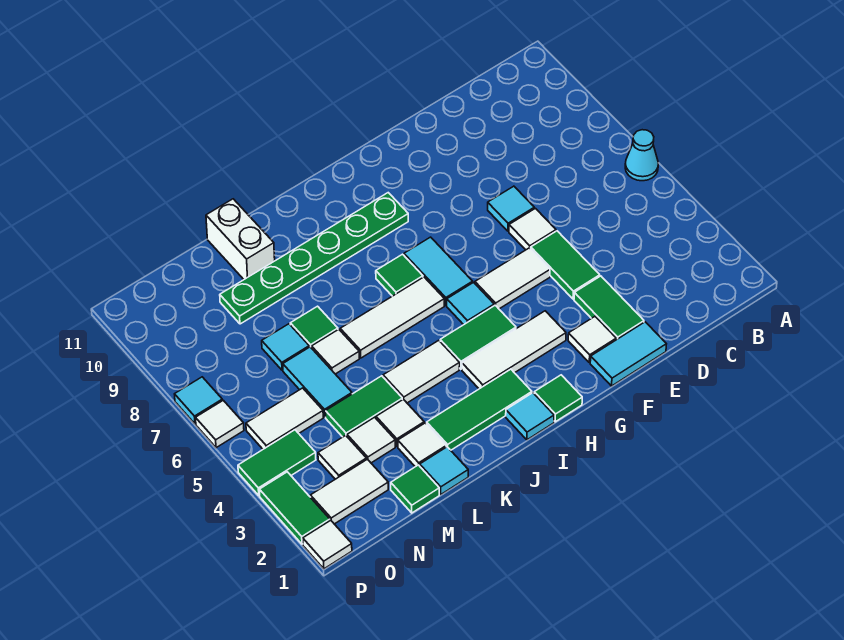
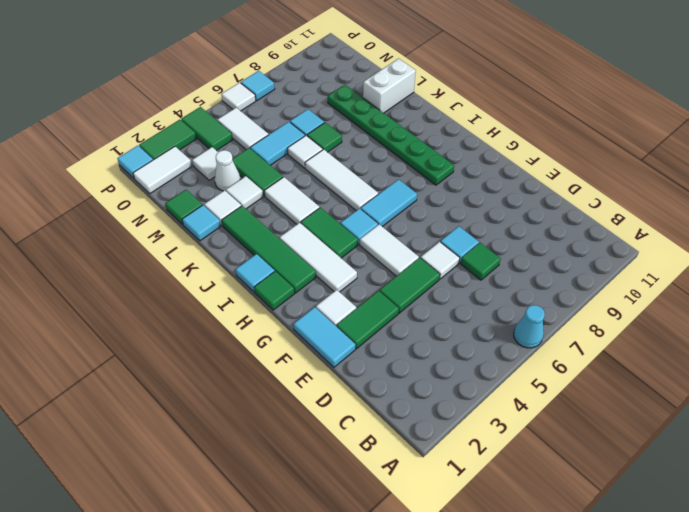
green tile I2:K2 level 1 -> green tile H2:K2 level 1
green tile I7 level 1 -> green tile D7 level 1
white tile M3 level 1 -> white cone M3 level 1
white tile N2:O2 level 1 -> white tile O1:O2 level 1
white tile P1 level 1 -> cyan tile P1 level 1

